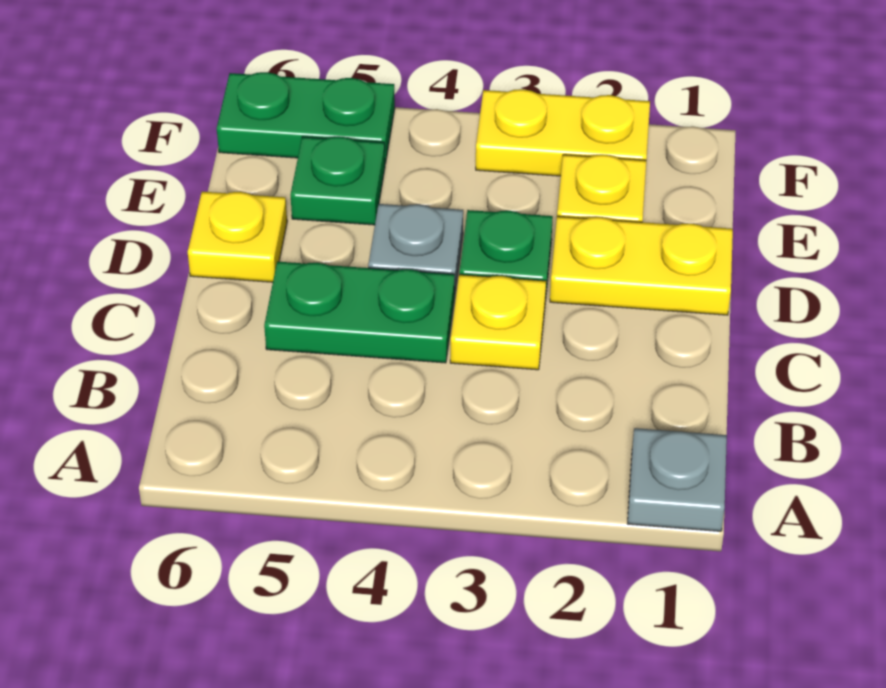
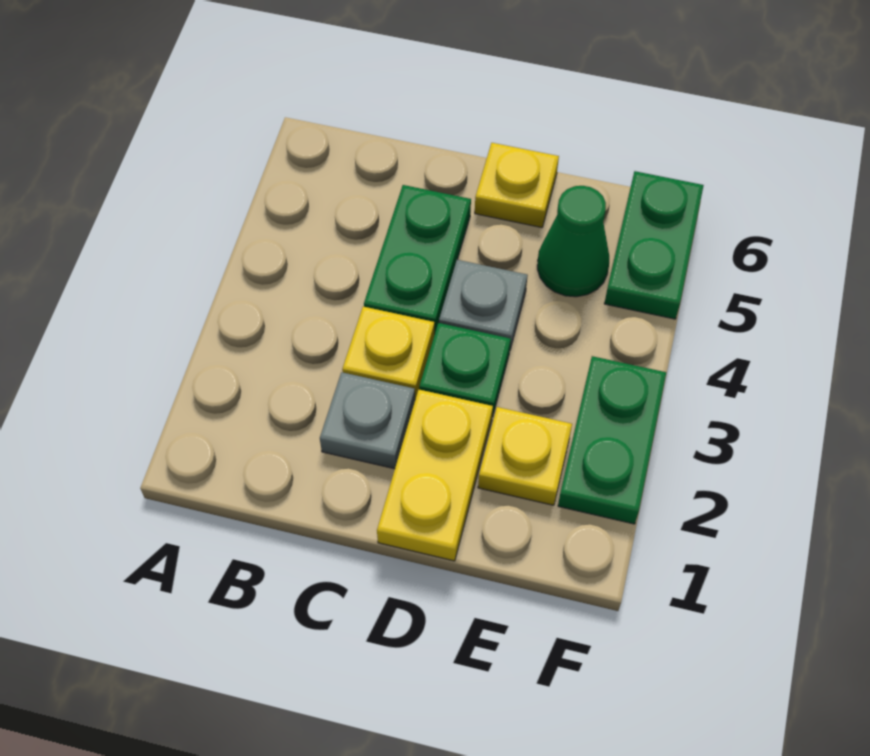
grey plate A1 level 1 -> grey plate C2 level 1
green plate E5 level 1 -> green cone E5 level 1
yellow plate F2:F3 level 1 -> green plate F2:F3 level 1

